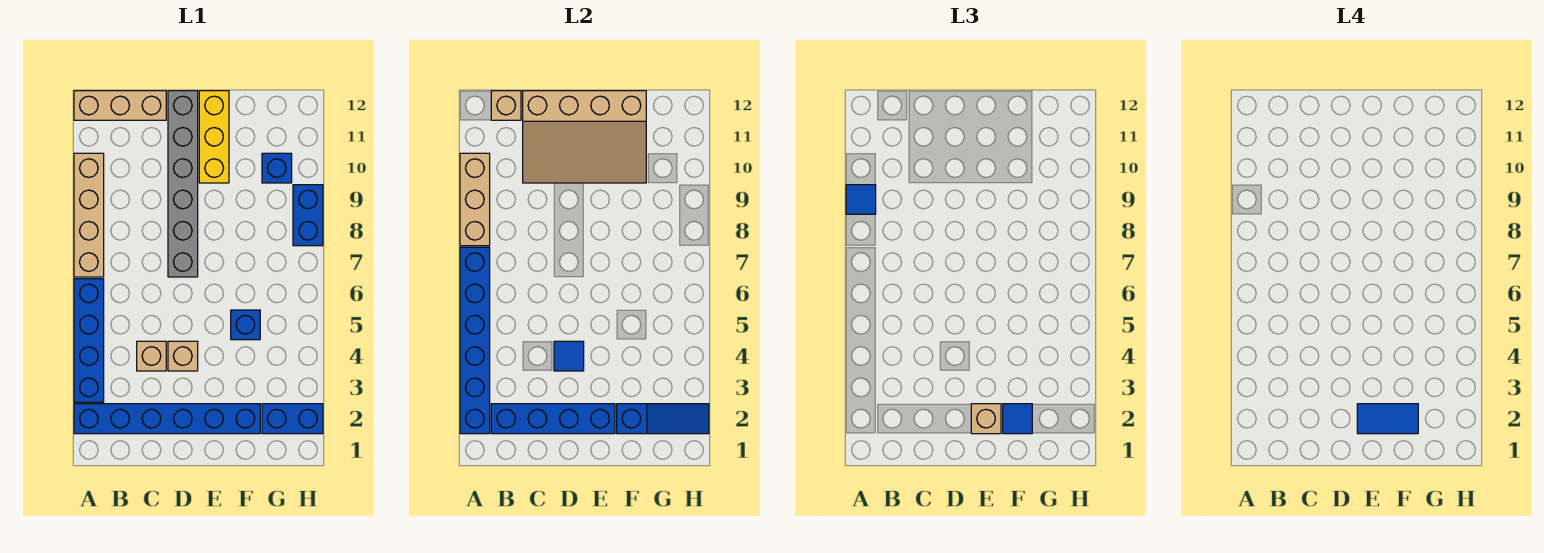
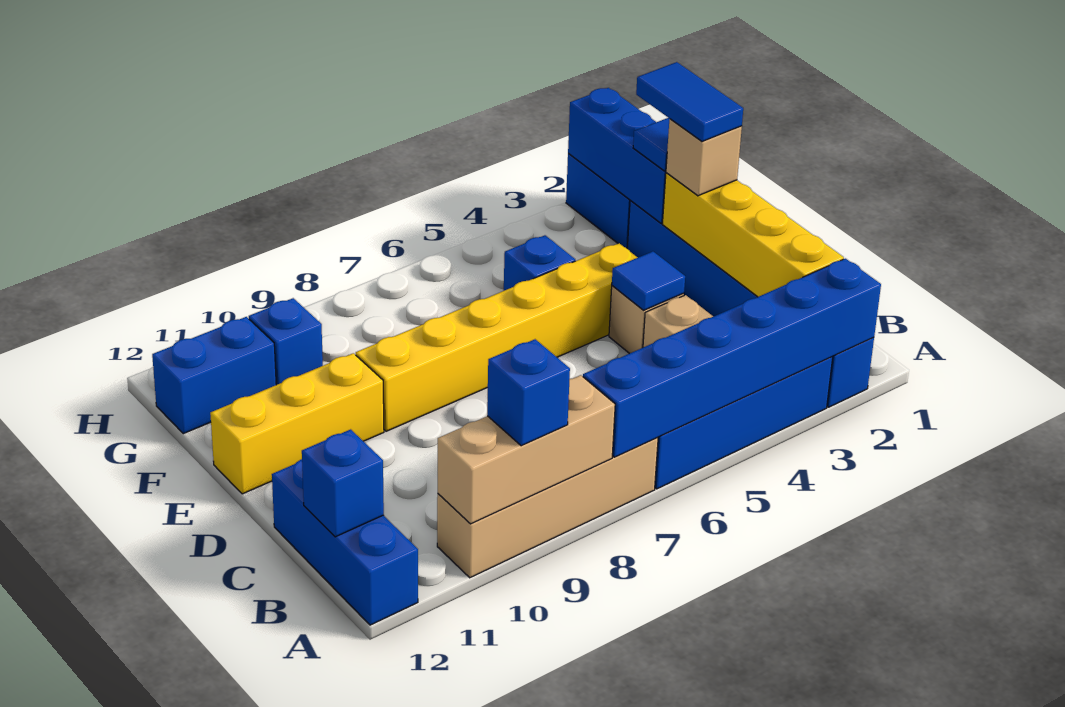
blue tile A9 level 3 -> blue brick A9 level 3
tan brick A12:C12 level 1 -> blue brick A12:C12 level 1
blue brick B2:E2 level 2 -> yellow brick B2:E2 level 2
tan brick B12 level 2 -> blue brick B12 level 2
tan slope C10:F12 level 2 top 12 -> none
grey brick D7:D12 level 1 -> none
none -> yellow brick E4:E9 level 1
blue slope F2:H2 level 2 top F -> blue brick F2:H2 level 2
blue brick H8:H9 level 1 -> blue brick G11:G12 level 1

